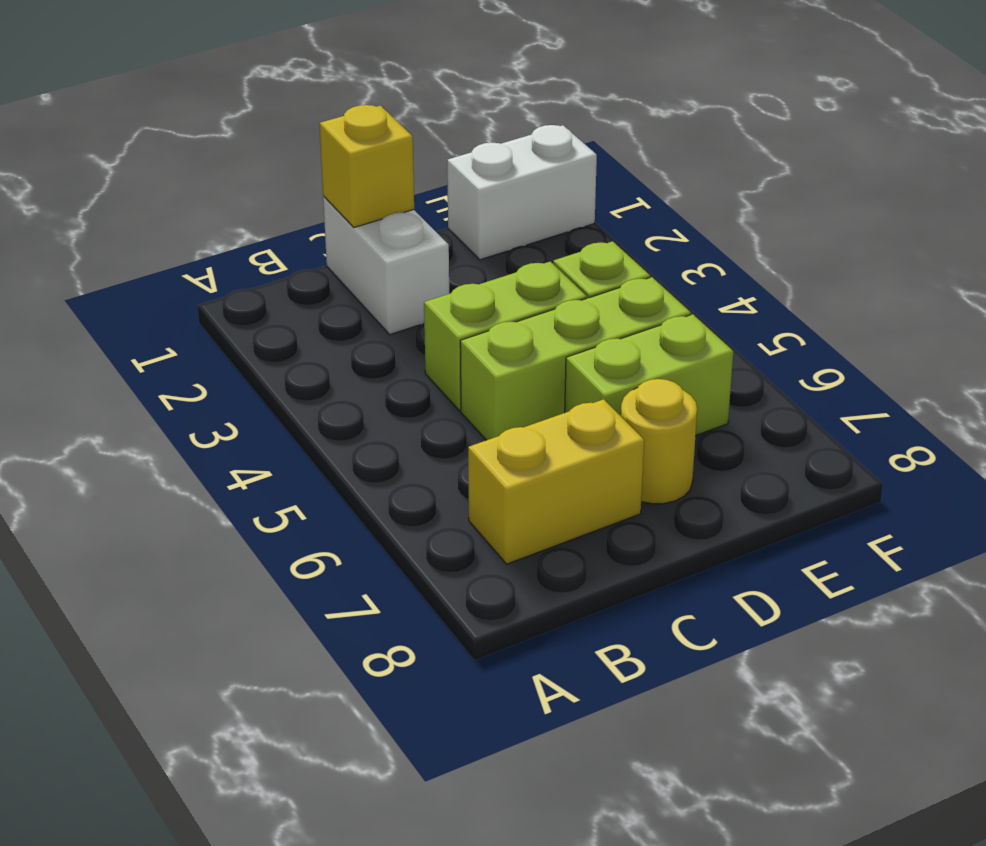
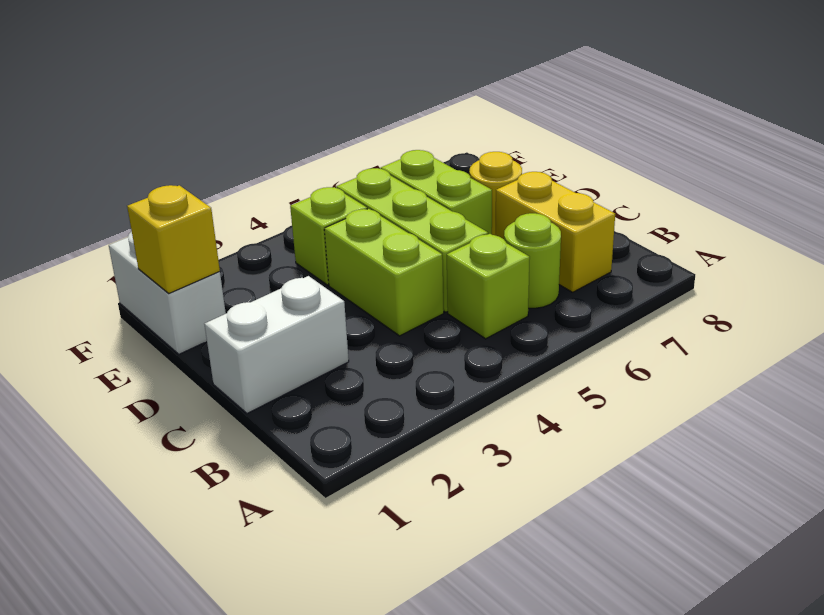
none -> lime brick B5 level 1
none -> lime round brick B6 level 1
yellow brick C1 level 2 -> yellow brick E1 level 2

